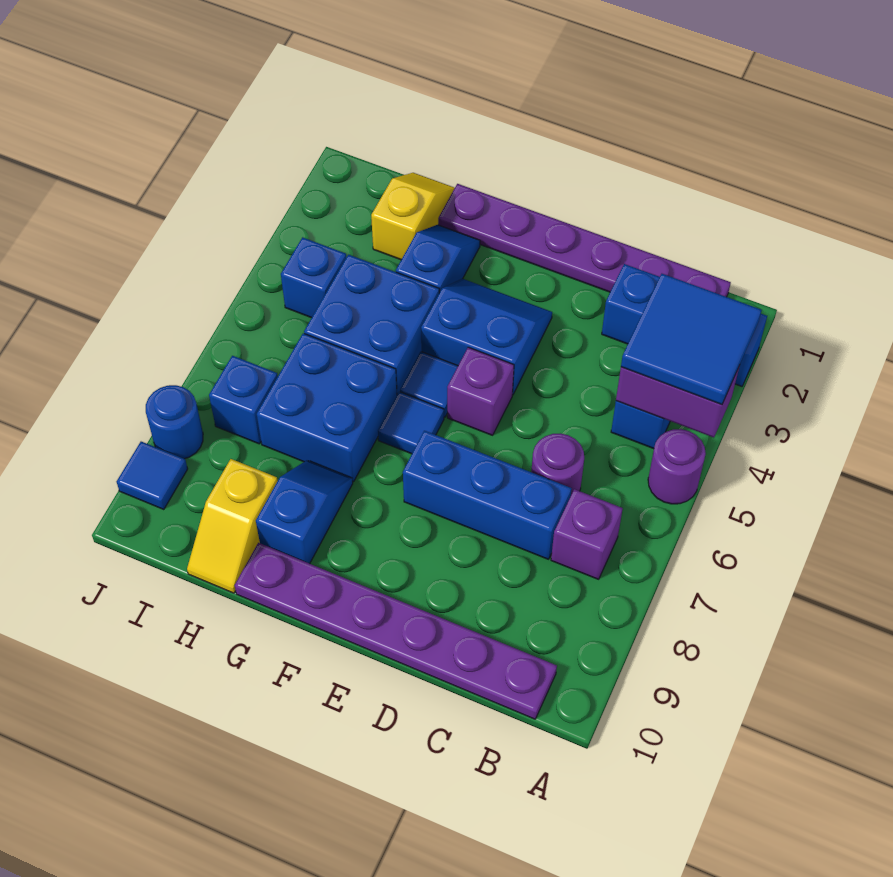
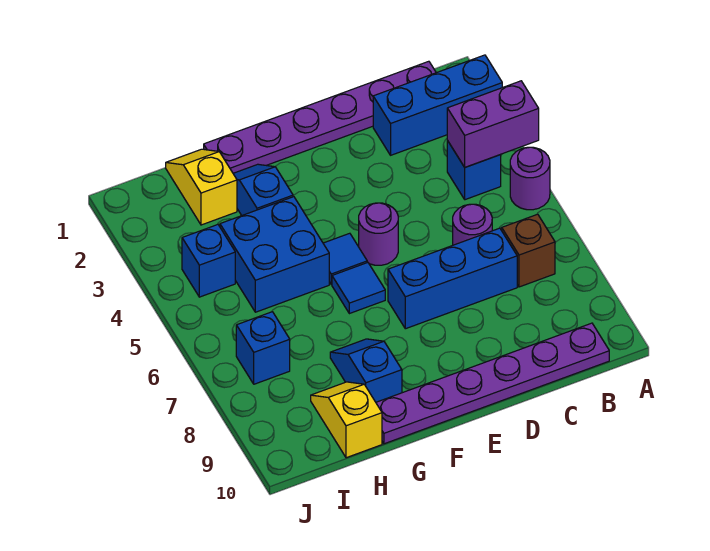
blue tile A3:B4 level 3 -> none
purple brick B7 level 1 -> brown brick B7 level 1
blue slope E3:F4 level 1 top 4 -> none
purple brick E5 level 1 -> purple round brick E5 level 1
blue brick G6:H7 level 1 -> none
yellow slope H9:H10 level 1 top 9 -> yellow slope H9:H10 level 1 top 10
blue round brick J8 level 1 -> none
blue tile J9 level 1 -> none

